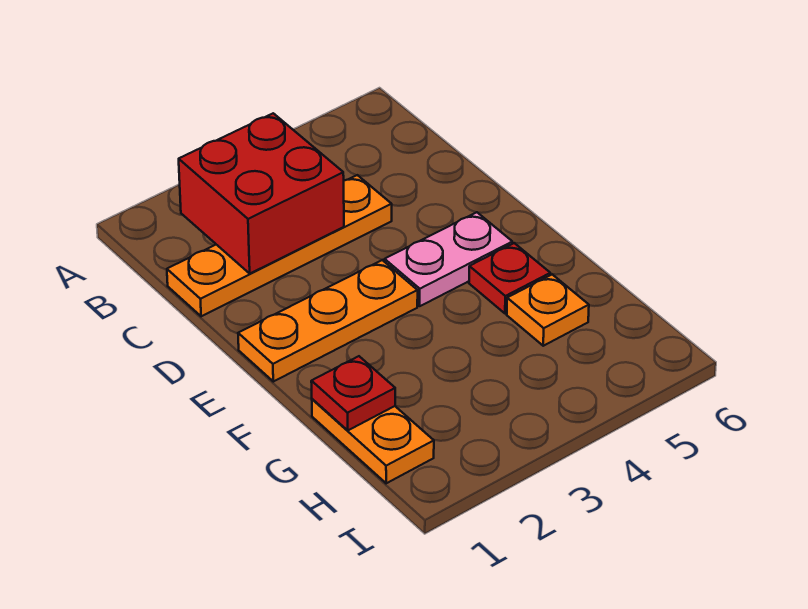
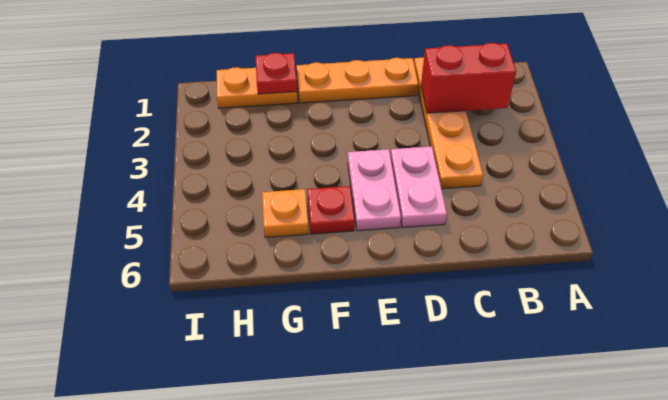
red brick B2:C3 level 2 -> red brick B2:C2 level 2
none -> pink plate D4:D5 level 1
orange plate E1:E3 level 1 -> orange plate D1:F1 level 1

